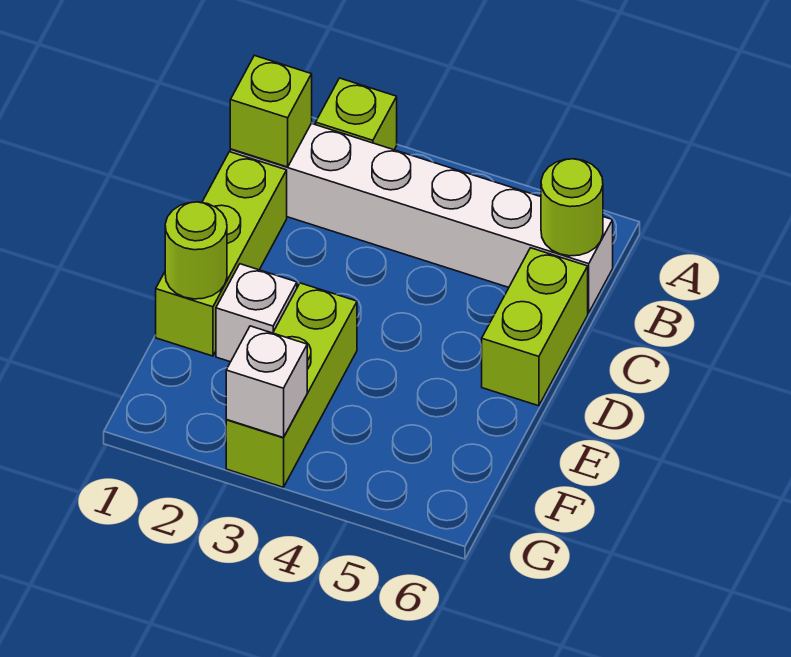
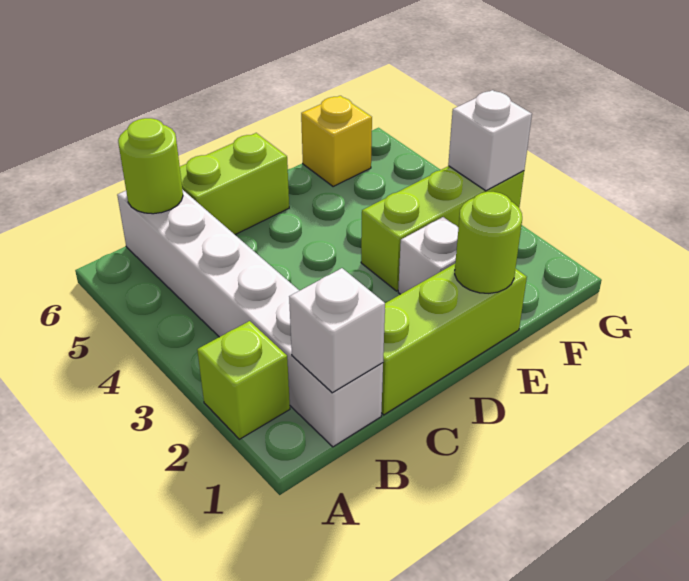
lime brick B1 level 2 -> white brick B1 level 2
none -> yellow brick F6 level 1

